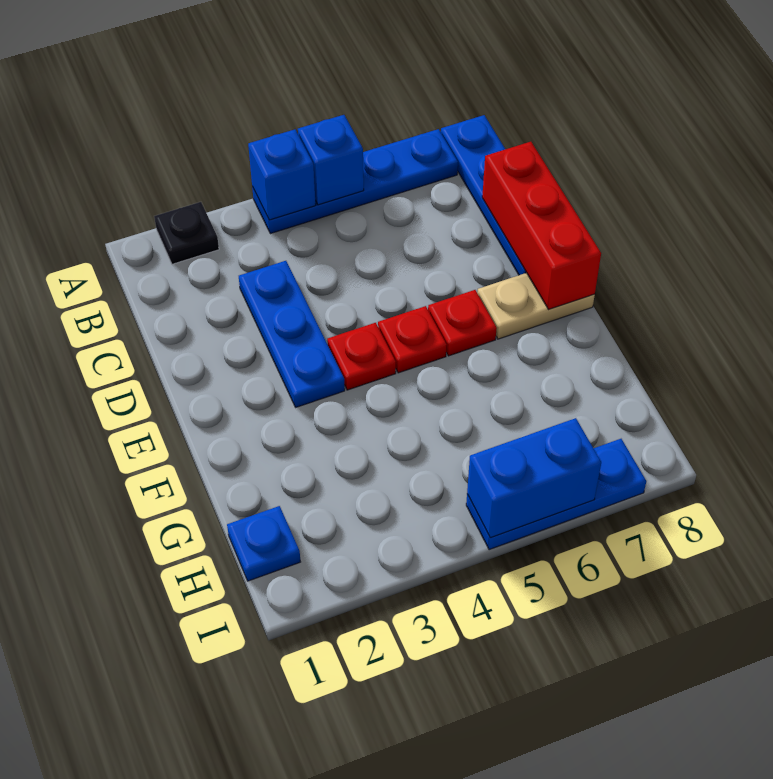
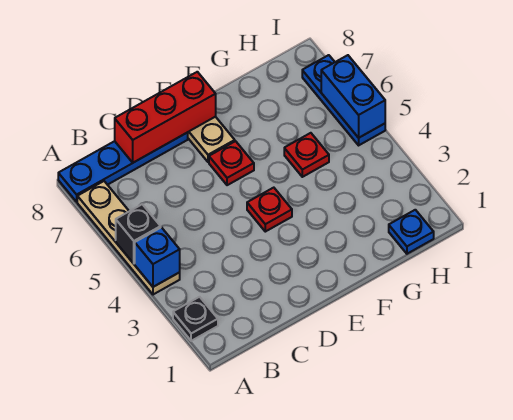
blue plate A4:A7 level 1 -> tan plate A4:A7 level 1
blue brick A5 level 2 -> black brick A5 level 2
blue plate C3:E3 level 1 -> none
red plate E5 level 1 -> red plate G5 level 1

